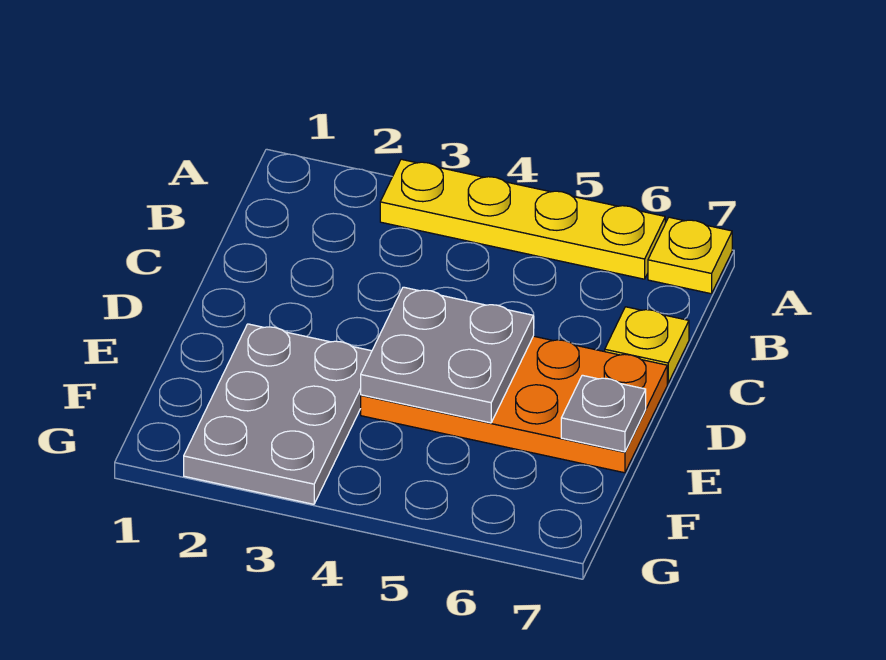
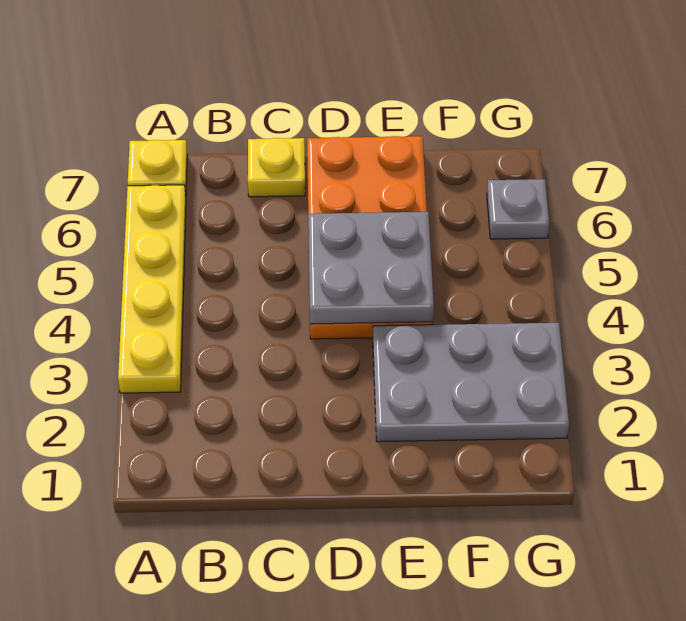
grey plate E7 level 2 -> grey plate G6 level 1

